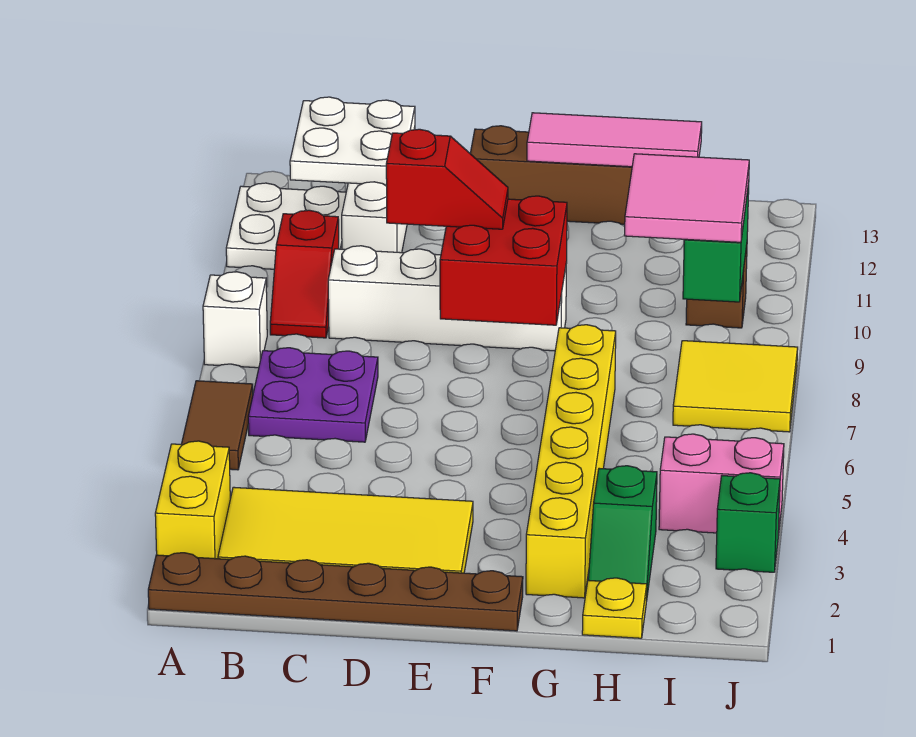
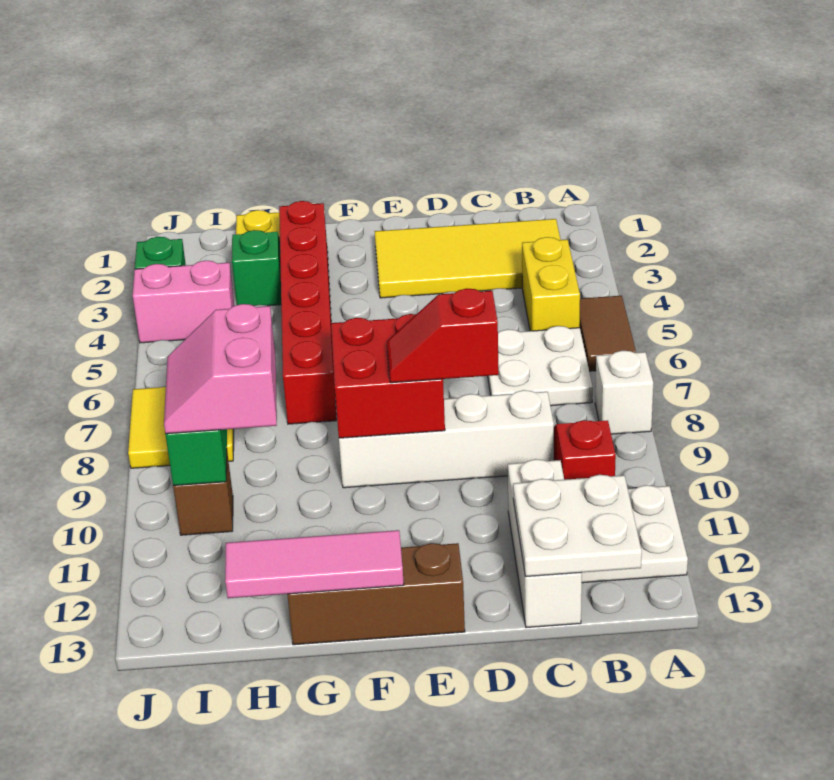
brown plate A1:F1 level 1 -> none
yellow brick A2:A3 level 1 -> yellow brick B4:B5 level 1
purple plate B6:C7 level 1 -> white plate B6:C7 level 1
yellow brick G2:G7 level 1 -> red brick G2:G7 level 1
pink tile H9:I10 level 3 -> pink slope H9:I10 level 3 top H

